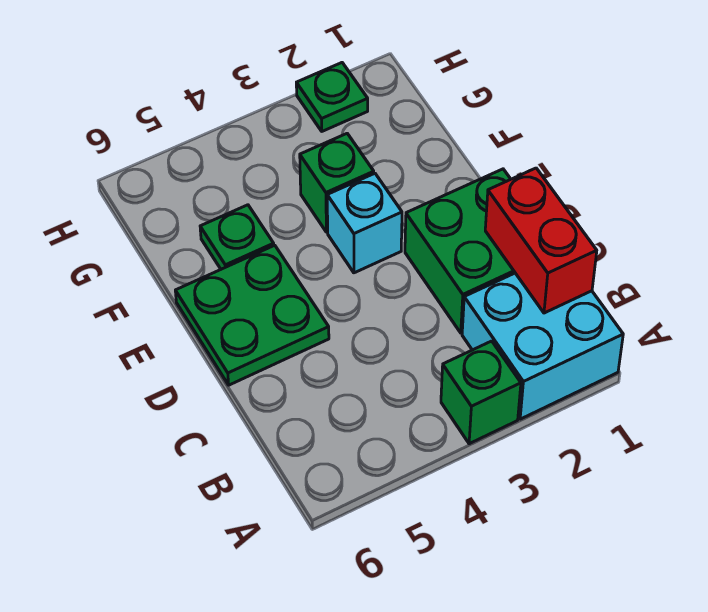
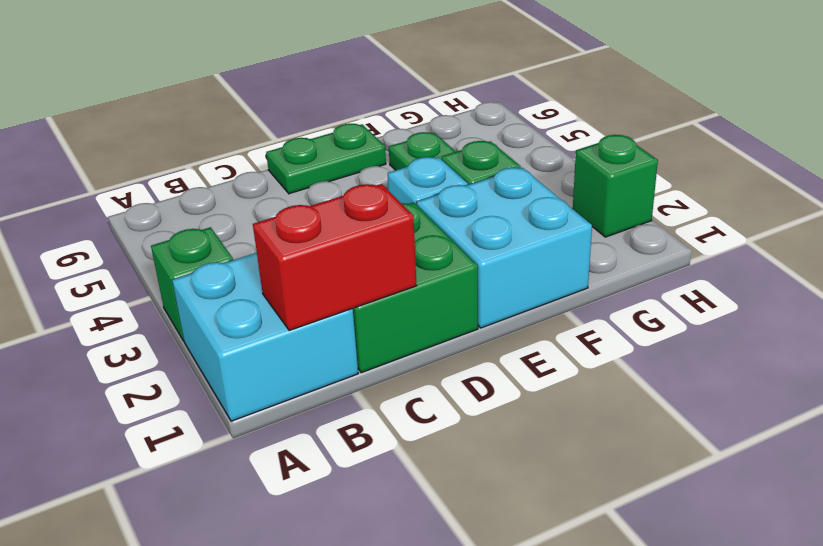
green plate D5:E6 level 1 -> green plate D6:E6 level 1
none -> cyan brick E1:F2 level 1
green plate H2 level 1 -> green brick H2 level 1

